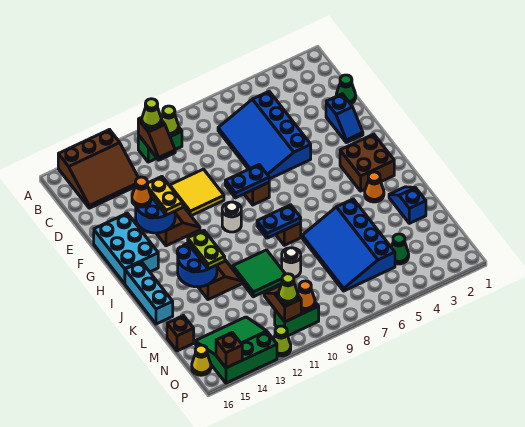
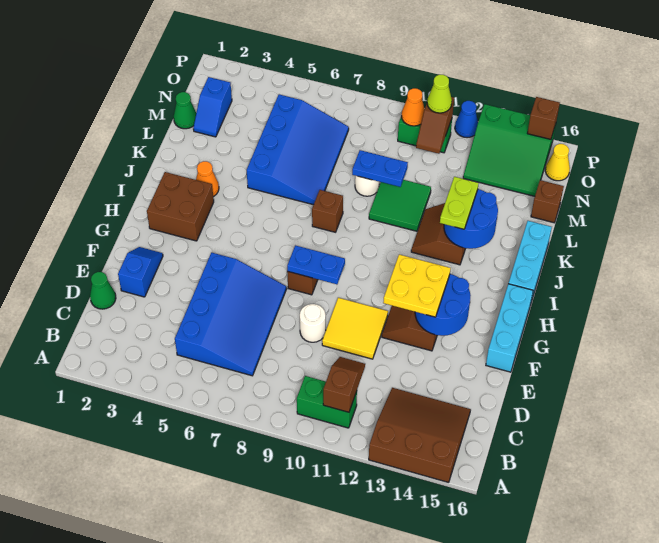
lime cone B10 level 2 -> none
lime cone B11 level 3 -> none
yellow plate F13:G13 level 3 -> yellow plate F12:G13 level 3
orange cone F14 level 3 -> none
cyan brick F15:H16 level 1 -> cyan brick F16:H16 level 1
white round brick H10 level 1 -> white round brick E9 level 1
blue plate J8:J9 level 2 -> blue plate L9:L10 level 2
blue slope K2:L2 level 1 top L -> blue slope M2:N2 level 1 top N
green cone N4 level 1 -> green cone M1 level 1
lime cone P12 level 1 -> blue cone P12 level 1

